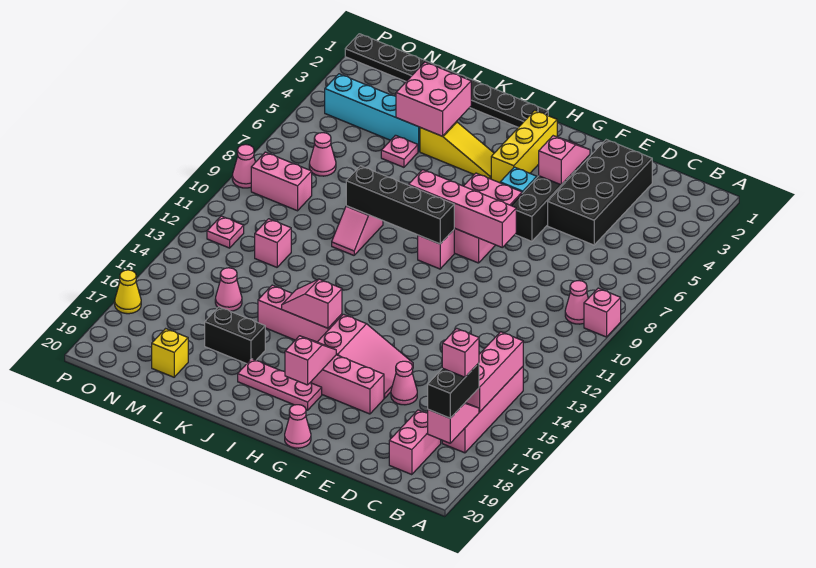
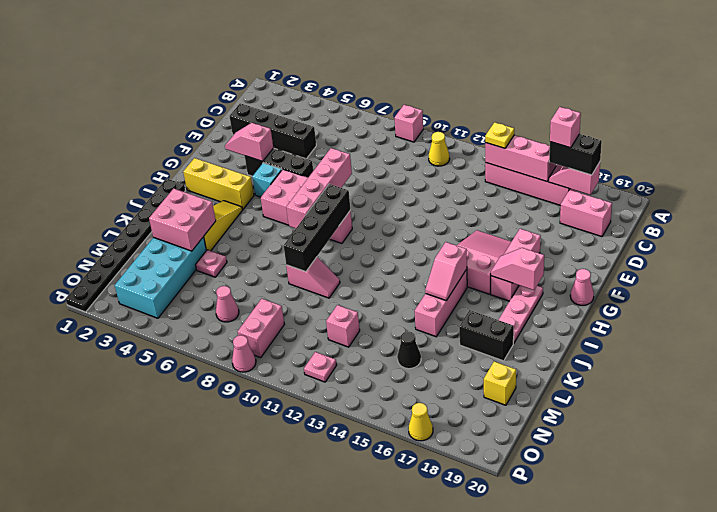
pink cone B9 level 1 -> none
none -> yellow cone B11 level 1
none -> yellow plate B14 level 3
black brick D2:E5 level 1 -> black brick D2:D5 level 1
pink cone E16 level 1 -> none
black brick K17:L17 level 1 -> black brick K17:K18 level 1
cyan brick L4:O4 level 1 -> cyan brick L3:O4 level 1
pink cone M15 level 1 -> black cone M15 level 1

